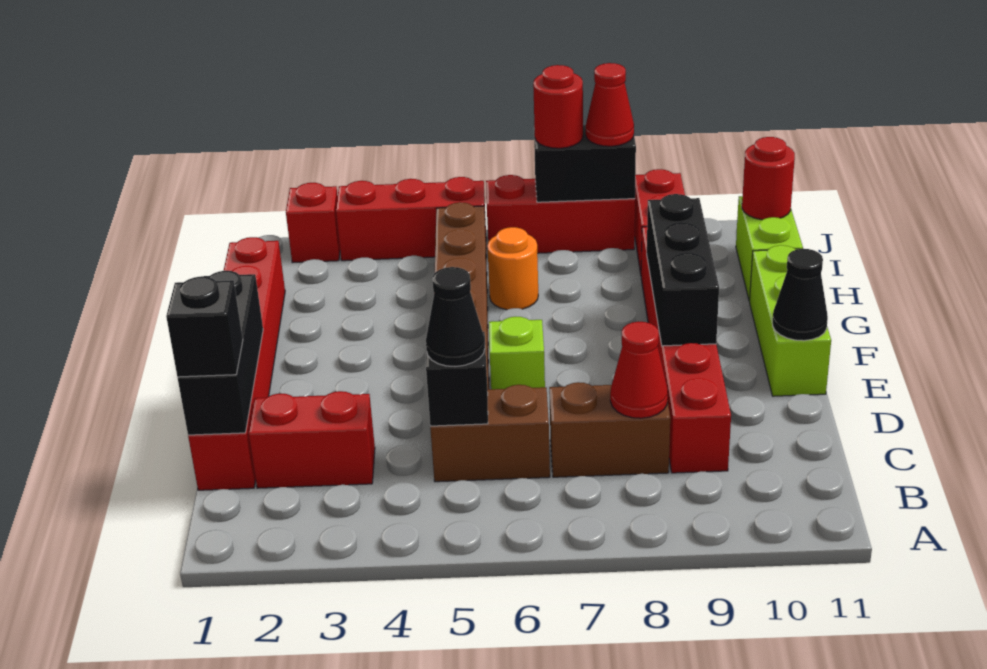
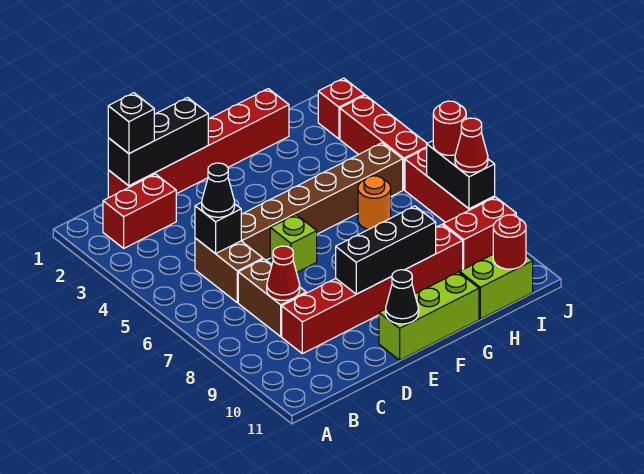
red brick C2:C3 level 1 -> red brick B2:C2 level 1

